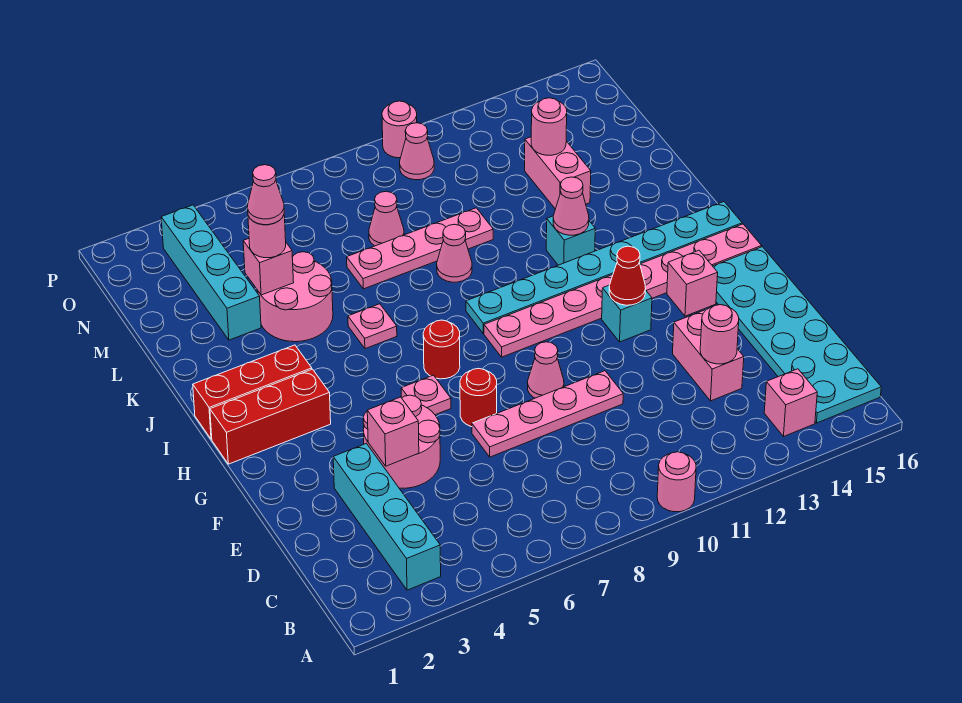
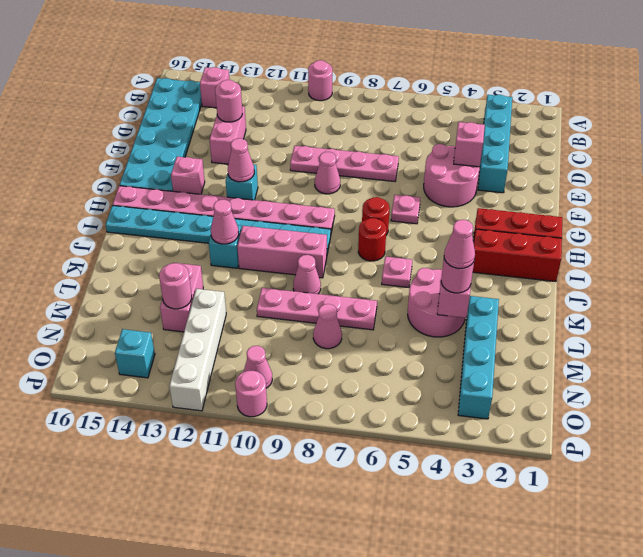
red round brick F7 level 1 -> red round brick I7 level 1
red cone G12 level 2 -> pink cone G12 level 2
none -> pink brick J9:J11 level 1
none -> white brick M12:P12 level 1
none -> cyan brick O14 level 1

